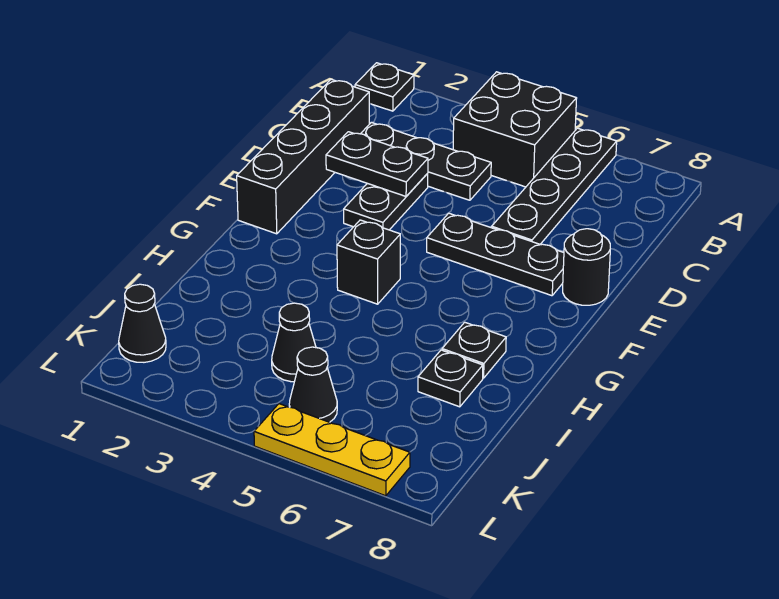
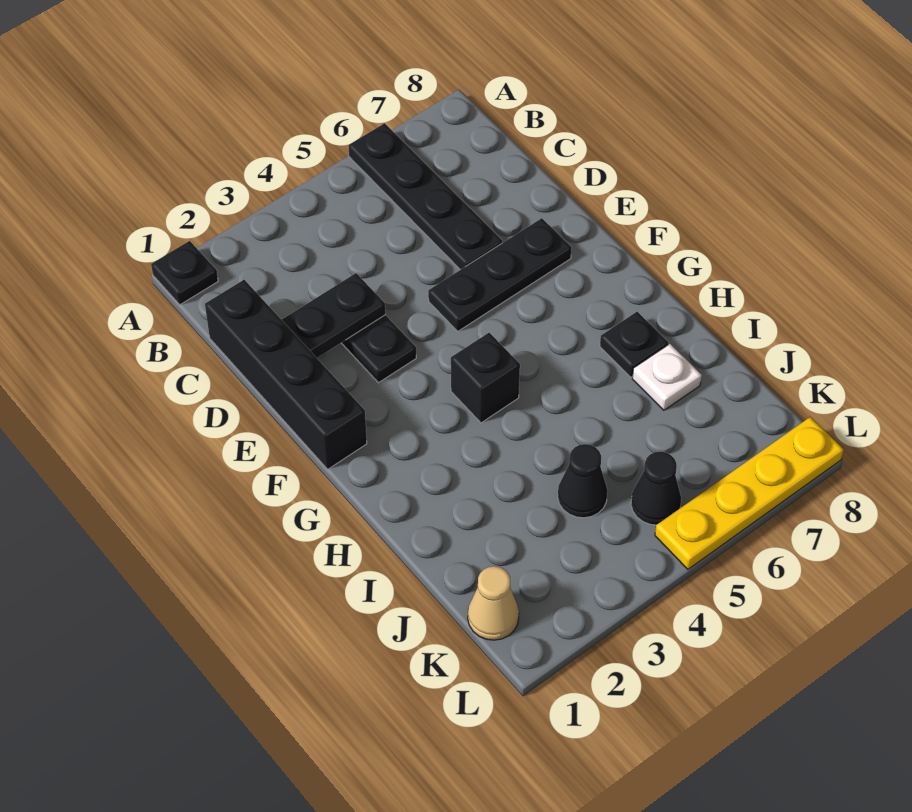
black brick A4:B5 level 1 -> none
black plate C2:C4 level 1 -> none
black round brick E8 level 1 -> none
black plate I7 level 1 -> white plate I7 level 1
black cone K1 level 1 -> tan cone K1 level 1
yellow plate L5:L7 level 1 -> yellow plate L5:L8 level 1

